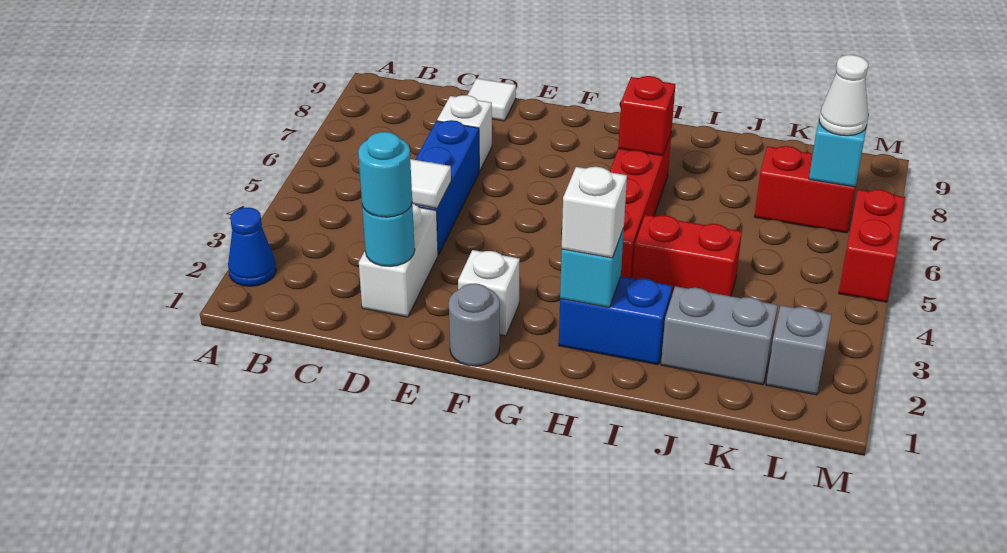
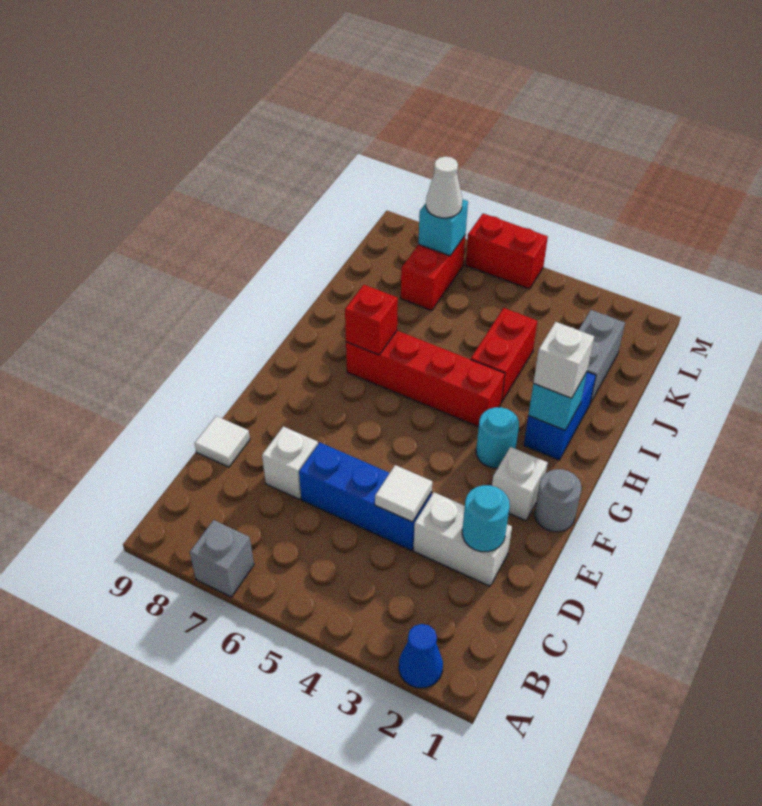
cyan round brick D2 level 3 -> cyan round brick G3 level 1
grey brick L2 level 1 -> grey brick A7 level 1

